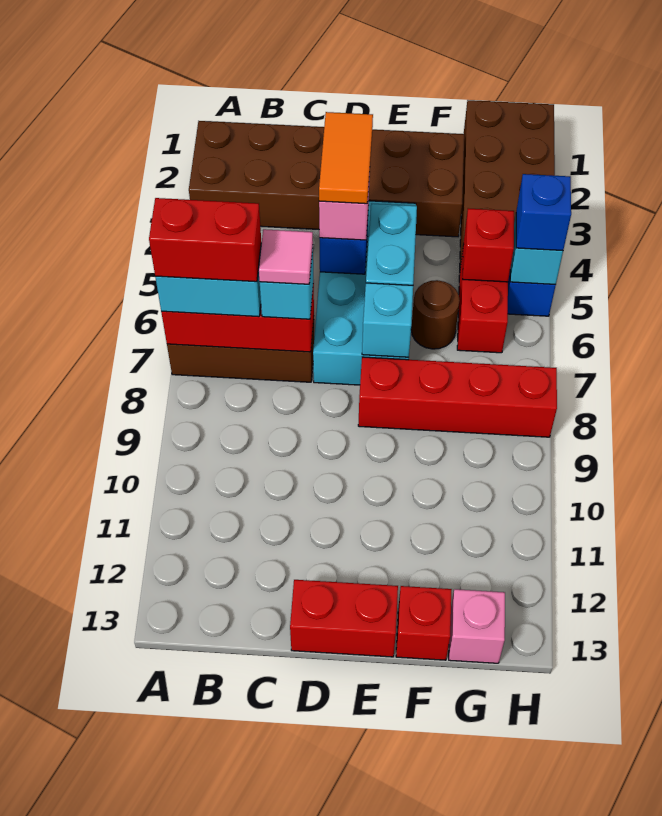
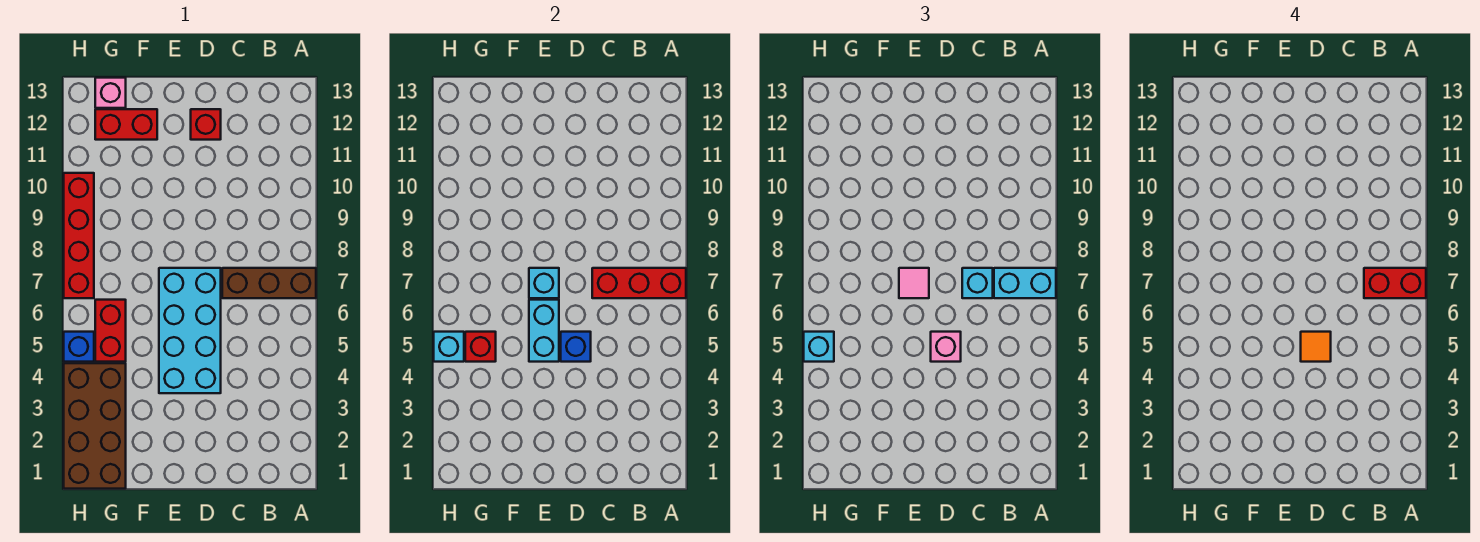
brown brick A2:F3 level 1 -> none
pink tile C7 level 4 -> pink tile E7 level 3
orange tile D4:D5 level 4 -> orange tile D5 level 4
red brick D13:E13 level 1 -> red brick F12:G12 level 1
red brick E8:H8 level 1 -> red brick H7:H10 level 1
brown round brick F6 level 1 -> none
red brick F13 level 1 -> red brick D12 level 1
blue brick H5 level 3 -> cyan brick H5 level 3

